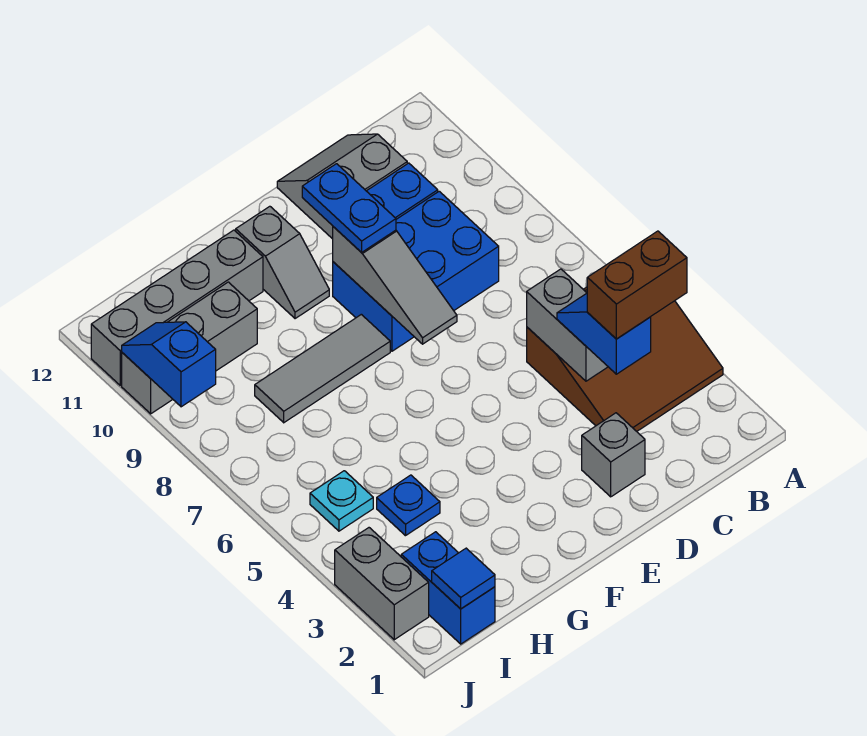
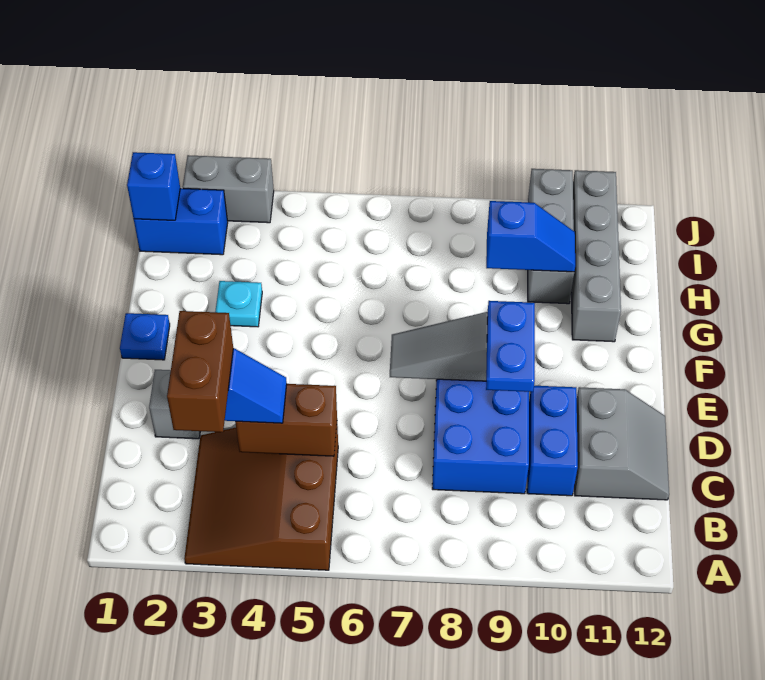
grey brick C4:C5 level 2 -> brown brick C4:C5 level 2
blue plate E9:E10 level 3 -> blue plate D9:E9 level 3
grey tile F8:H8 level 1 -> none
grey slope F10:F11 level 1 top 11 -> none
blue plate H4 level 1 -> blue plate F1 level 1
blue tile I1 level 2 -> blue brick I1 level 2
cyan plate I5 level 1 -> cyan plate G3 level 1
blue slope J9:J10 level 2 top 9 -> blue slope H9:H10 level 2 top 9

